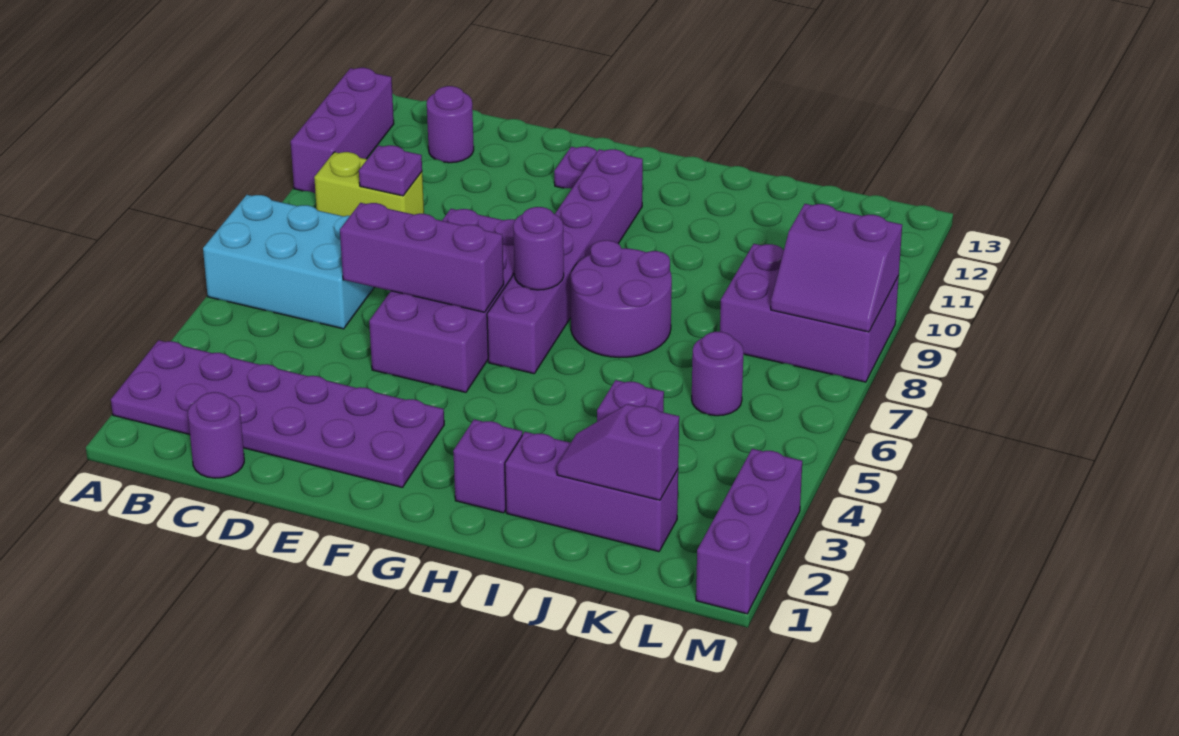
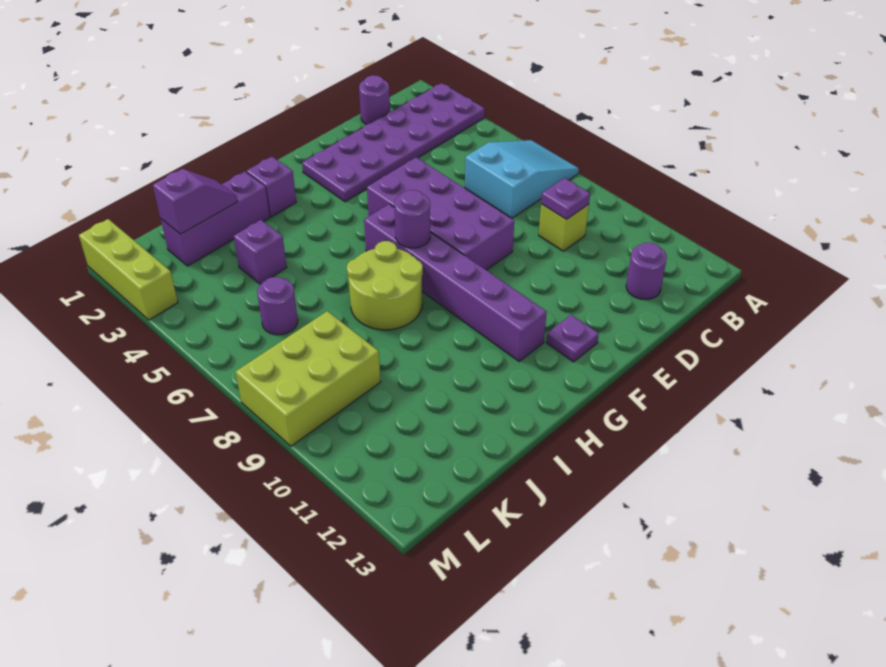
cyan brick A6:C7 level 1 -> cyan slope A6:C7 level 1 top C
purple brick A10:A12 level 1 -> none
lime brick B9:C9 level 1 -> lime brick C9 level 1
purple brick D6:F6 level 2 -> none
purple round brick H7:I8 level 1 -> lime round brick H7:I8 level 1
purple brick K8:M9 level 1 -> lime brick K8:M9 level 1
purple slope L8:M9 level 2 top 9 -> none
purple brick M1:M3 level 1 -> lime brick M1:M3 level 1

